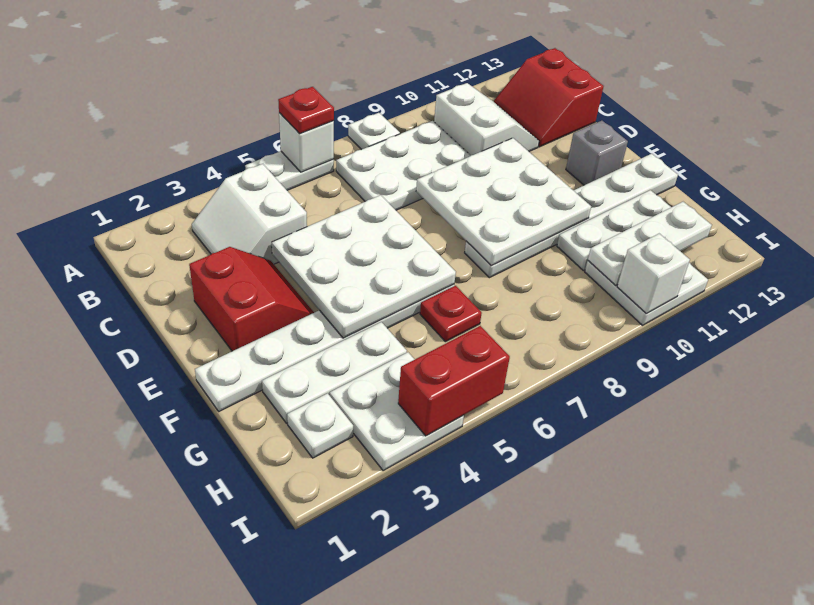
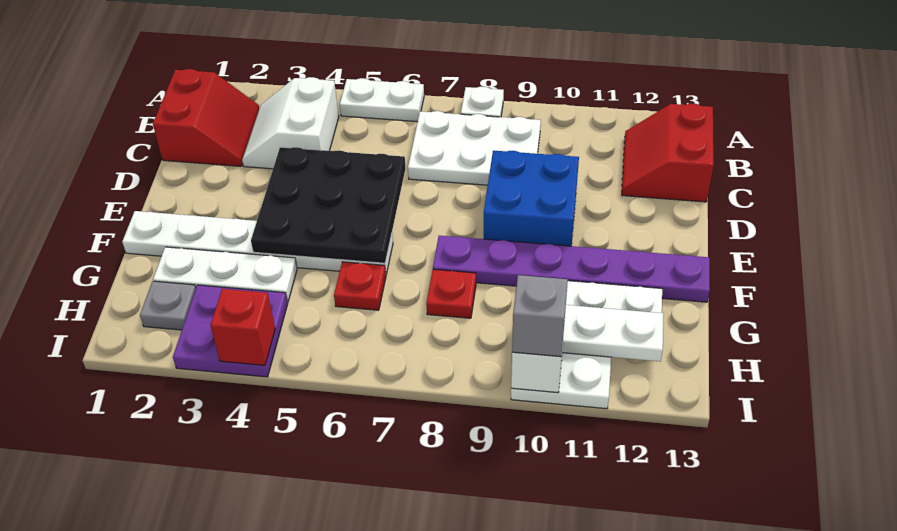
white brick A6 level 2 -> none
red plate A6 level 3 -> red plate G8 level 1
white slope B10:C11 level 1 top 10 -> none
red slope D2:E3 level 1 top 2 -> red slope B1:C2 level 1 top 1
white plate D4:F6 level 2 -> black plate D4:F6 level 2
white plate D8:F10 level 2 -> none
none -> blue brick D9:E10 level 1
grey brick E12 level 1 -> grey brick I10 level 3
white plate F8:F13 level 1 -> purple plate F8:F13 level 1
white plate H2 level 1 -> grey plate H2 level 1
white plate H3:I4 level 1 -> purple plate H3:I4 level 1
red brick I4:I5 level 2 -> red brick I4 level 2

